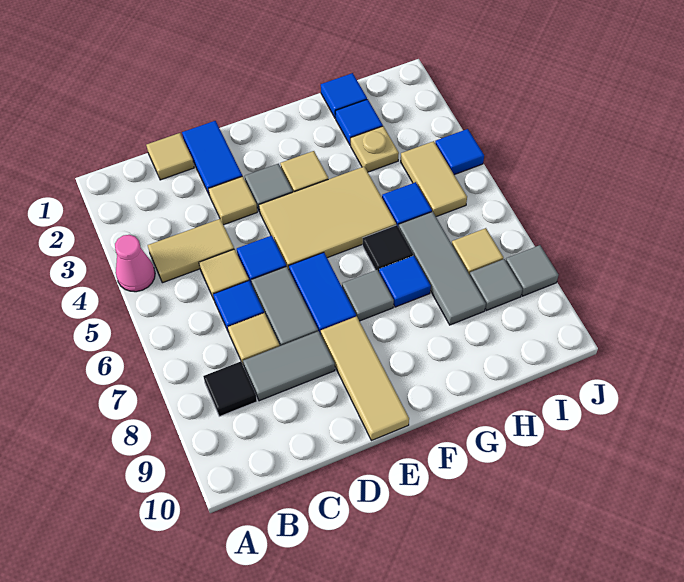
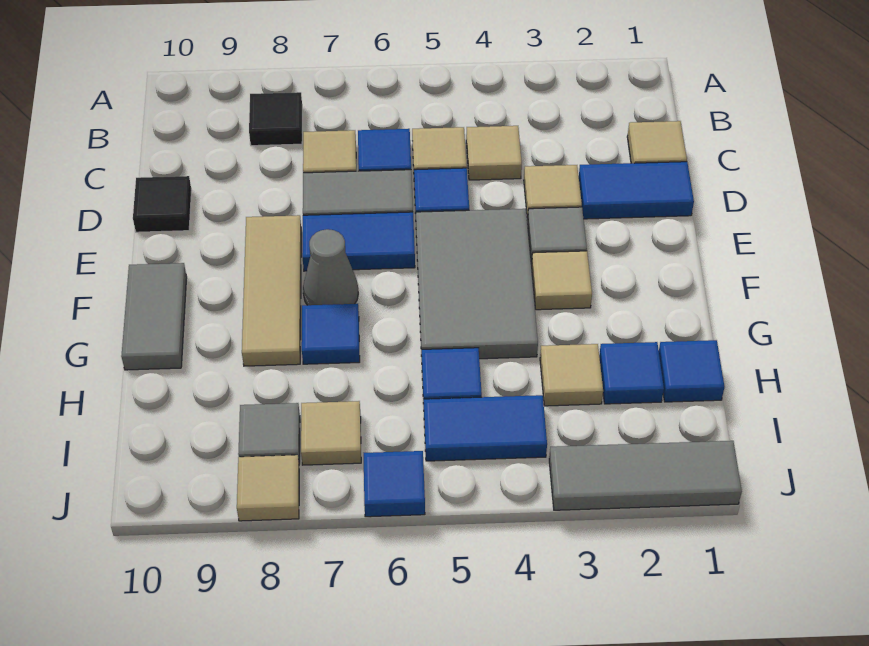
pink cone A4 level 1 -> none
tan tile B4:C4 level 1 -> tan tile C4 level 1
grey tile C8:D8 level 1 -> grey tile F10:G10 level 1
tan tile E4:G5 level 1 -> grey tile E4:G5 level 1
tan tile E8:E10 level 1 -> tan tile E8:G8 level 1
grey tile F7 level 1 -> grey cone F7 level 1
black tile G6 level 1 -> black tile D10 level 1
tan plate H3 level 1 -> tan tile H3 level 1
grey tile H6:H8 level 1 -> grey tile J1:J3 level 1
tan tile I4:I5 level 1 -> blue tile I4:I5 level 1
blue tile J4 level 1 -> blue tile J6 level 1
grey tile J8 level 1 -> tan tile J8 level 1

